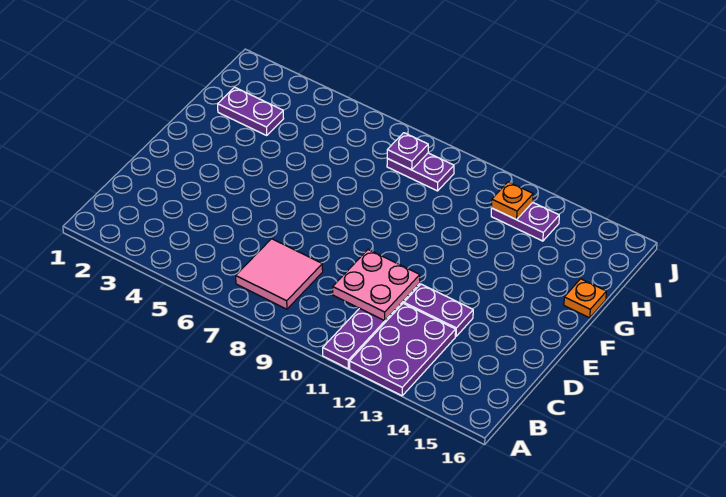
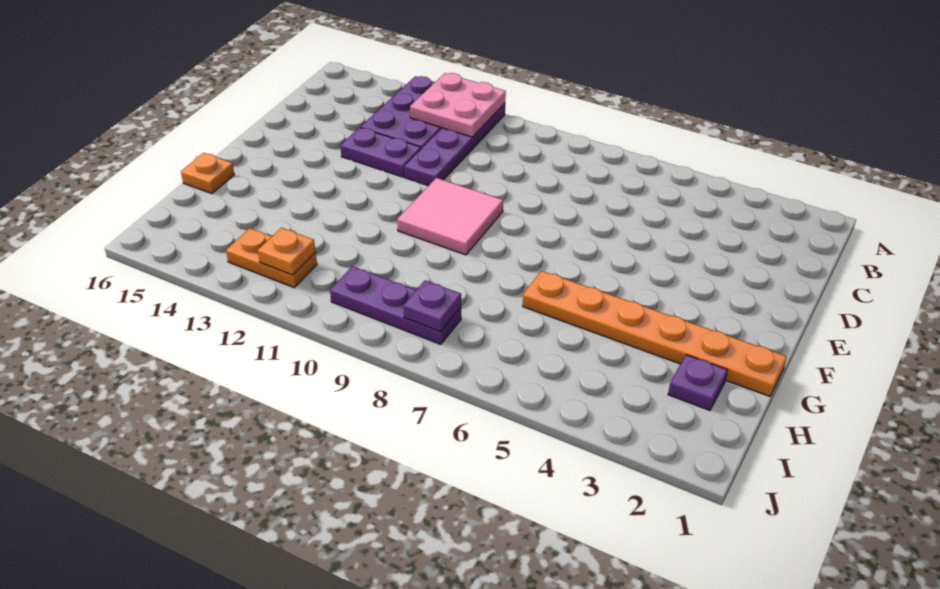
pink tile B7:C8 level 1 -> pink tile E9:F10 level 1
pink plate C10:D11 level 2 -> pink plate A11:B12 level 2
none -> orange plate G1:G6 level 1
purple plate H2:H3 level 1 -> purple plate H2 level 1
purple plate I8:I9 level 1 -> purple plate I8:I10 level 1
purple plate I12:I13 level 1 -> orange plate I12:I13 level 1

